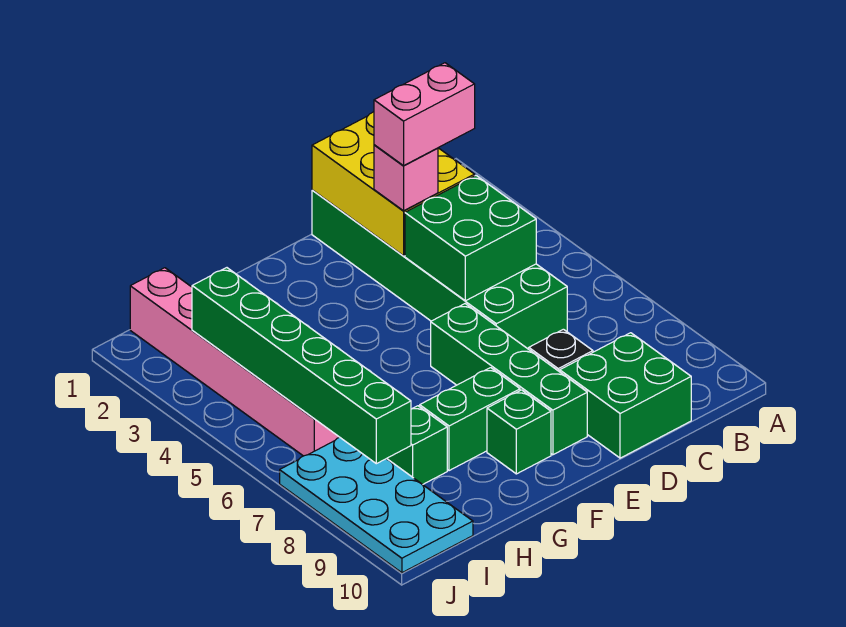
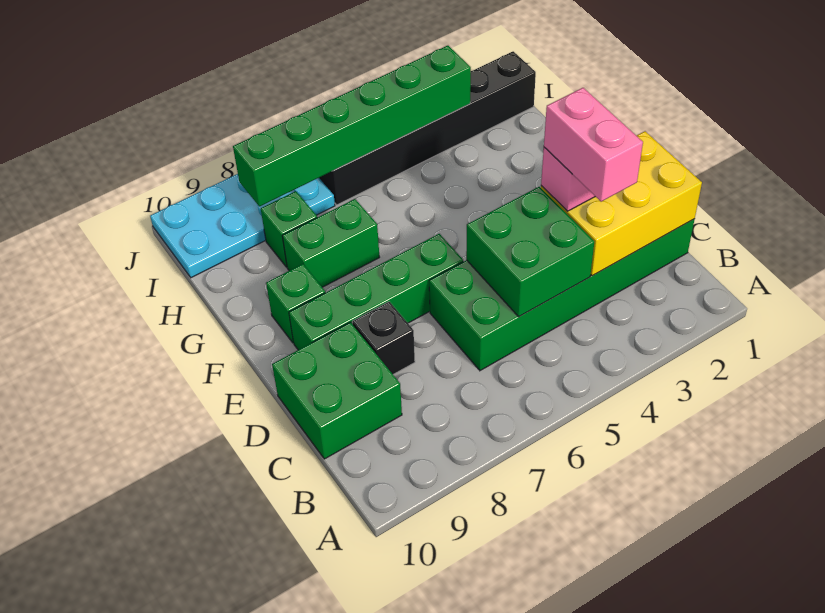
green brick F8:G8 level 1 -> green brick G7:G8 level 1
pink brick I1:I6 level 1 -> black brick I1:I6 level 1

